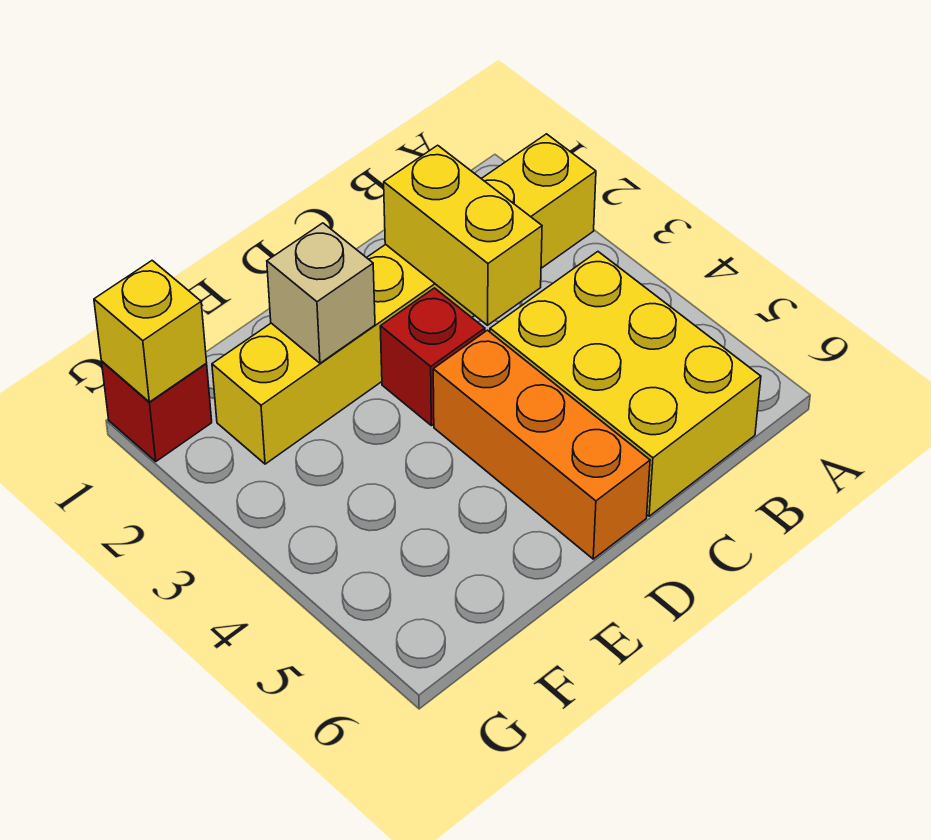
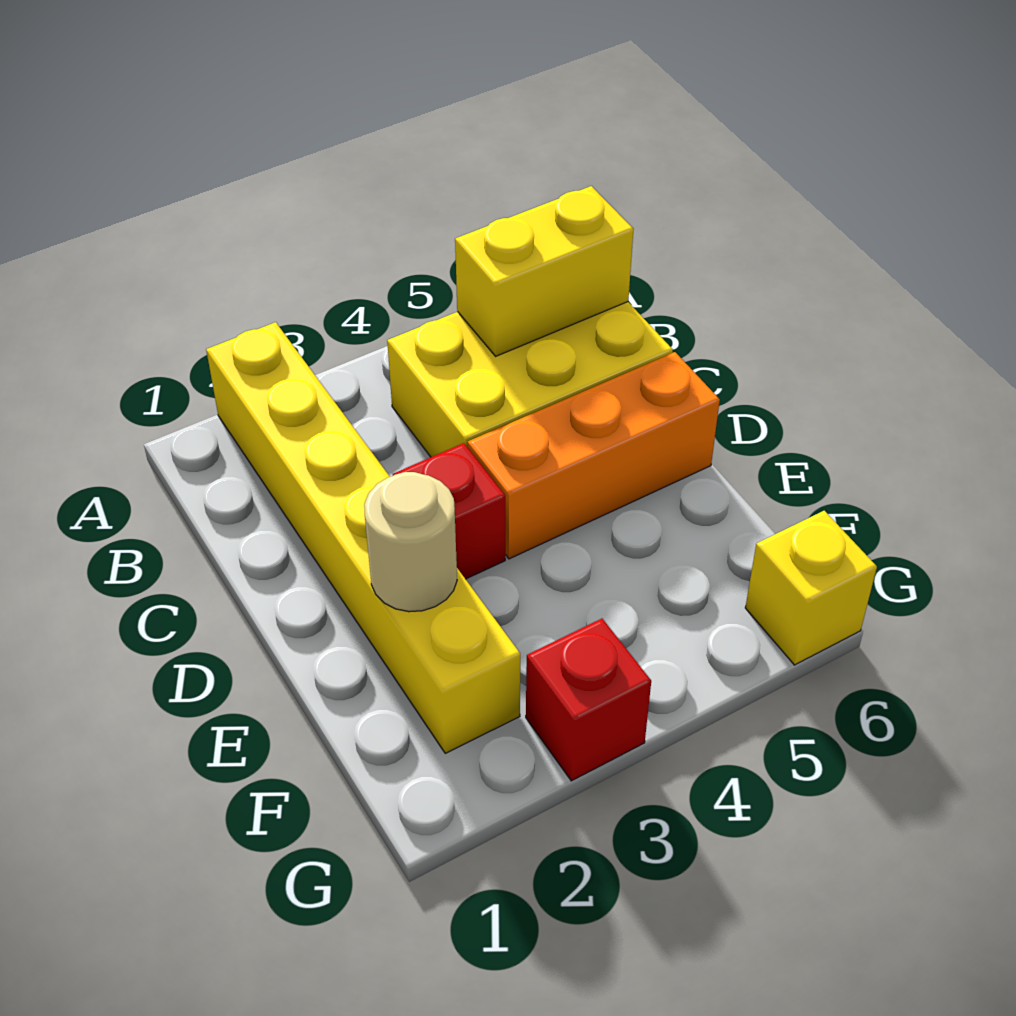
yellow brick C2:C3 level 2 -> yellow brick B5:B6 level 2
tan brick E2 level 2 -> tan round brick E2 level 2
red brick G1 level 1 -> red brick G3 level 1
yellow brick G1 level 2 -> yellow brick G6 level 1

